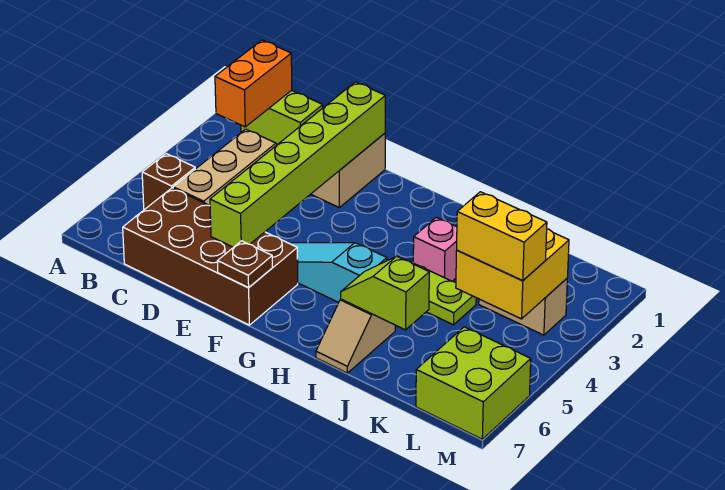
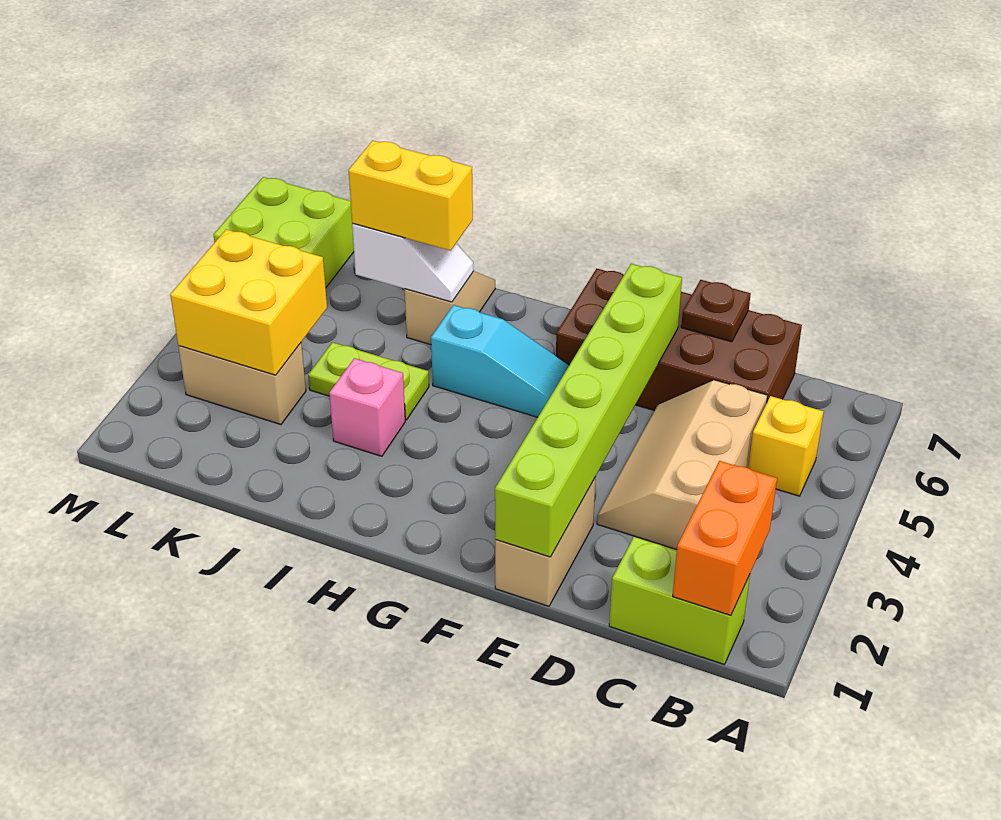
brown brick B5 level 1 -> yellow brick B5 level 1
brown plate F7 level 2 -> brown plate D7 level 2
lime slope I6:J6 level 2 top J -> white slope I6:J6 level 2 top J
yellow brick K4:L4 level 3 -> yellow brick I6:J6 level 3

